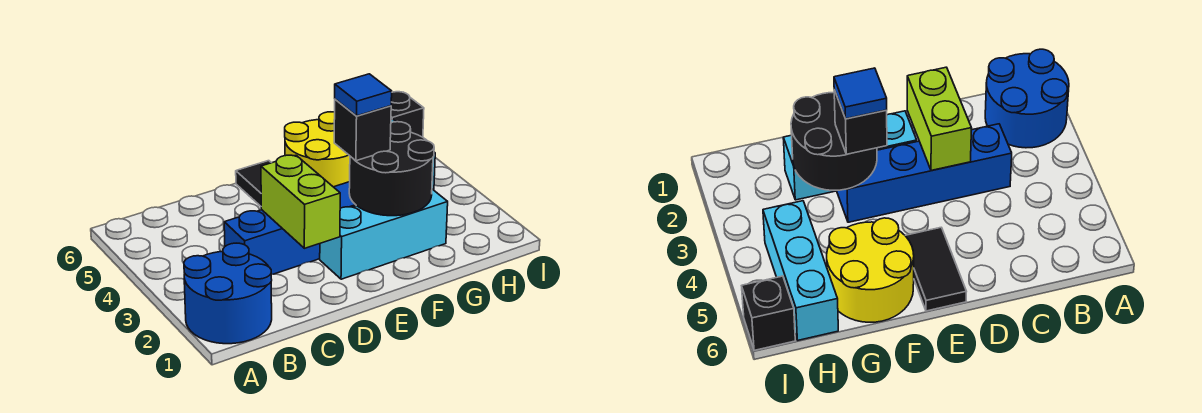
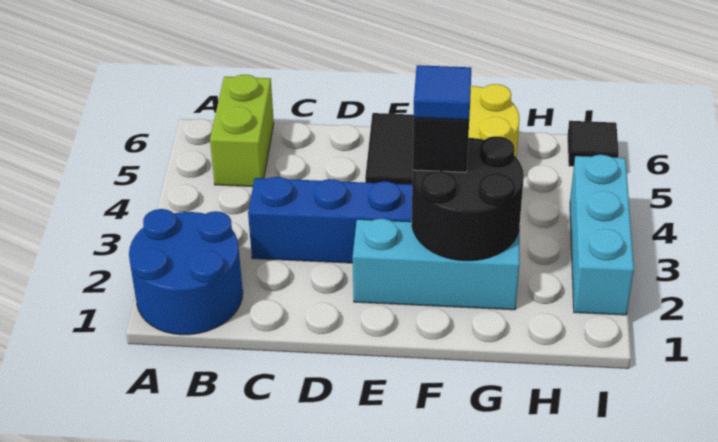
lime brick D2:D3 level 2 -> lime brick B5:B6 level 1
cyan brick H4:H6 level 1 -> cyan brick I2:I4 level 1
black brick I6 level 1 -> black tile I6 level 1

